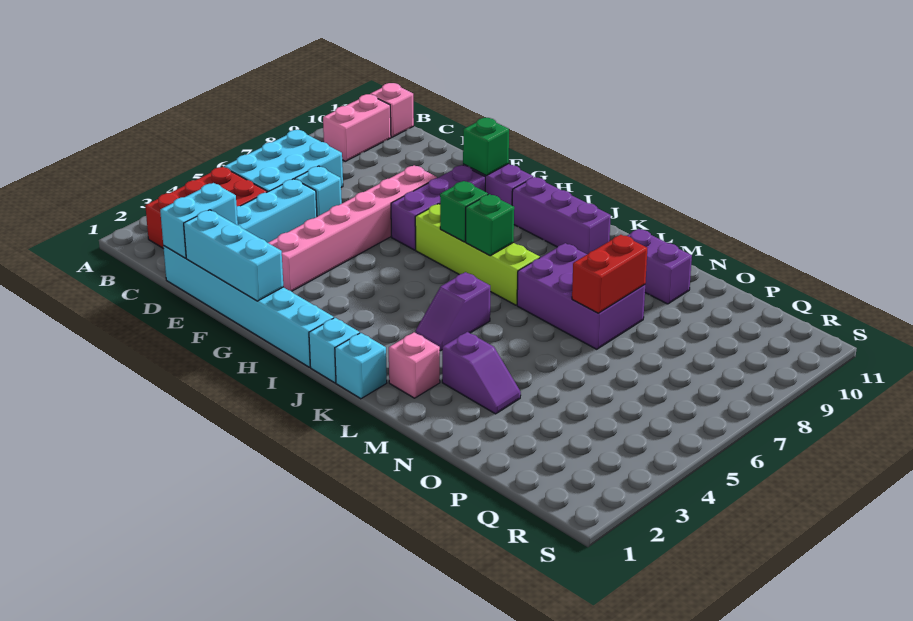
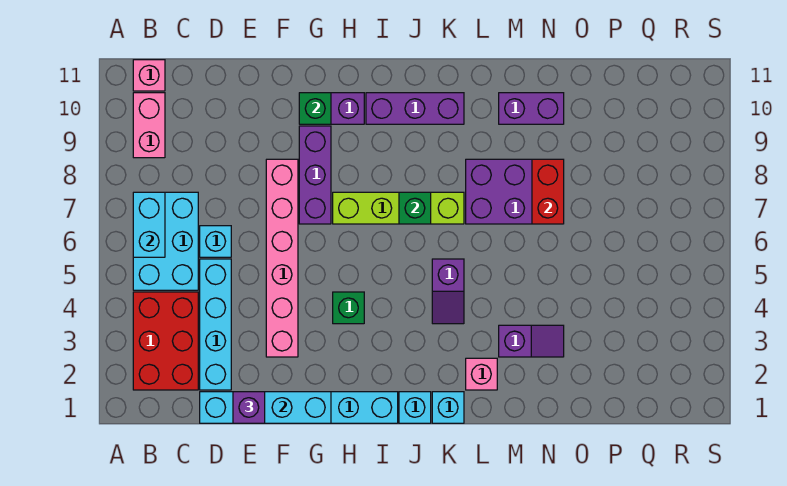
cyan brick D1:D2 level 2 -> cyan brick B6:B7 level 2
none -> purple brick E1 level 3
green brick I7 level 2 -> green brick H4 level 1

